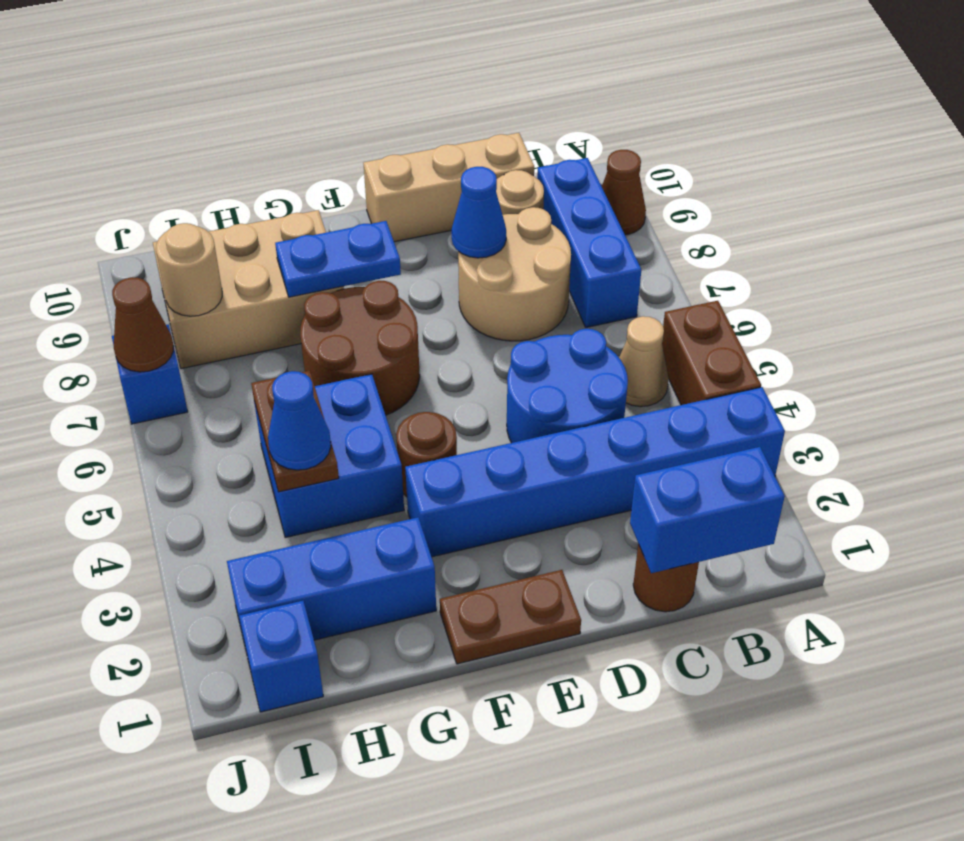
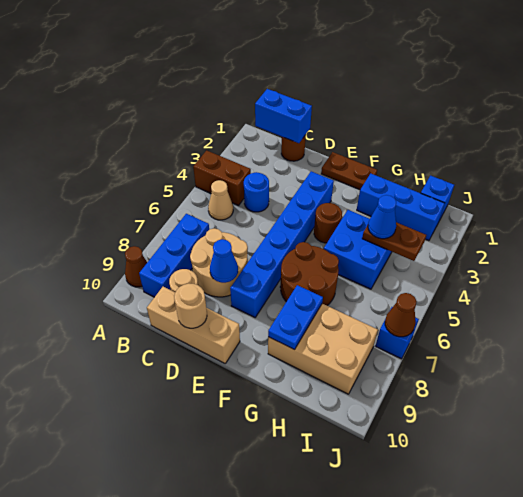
blue brick A3:F3 level 1 -> blue brick E3:E8 level 1
brown brick A4:A5 level 1 -> brown brick A4:B4 level 1
blue round brick C4:D5 level 1 -> blue round brick C4 level 1
blue plate F8:G8 level 2 -> blue plate G8:G9 level 2
brown plate H4:H5 level 2 -> brown plate H4:I4 level 2
tan round brick I8 level 2 -> tan round brick D10 level 2

